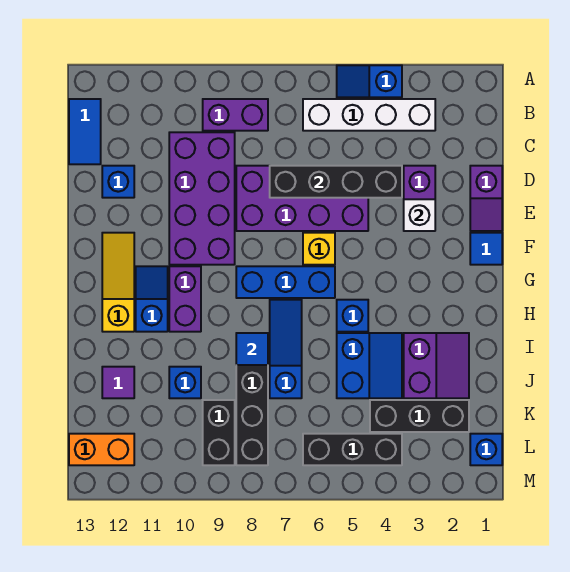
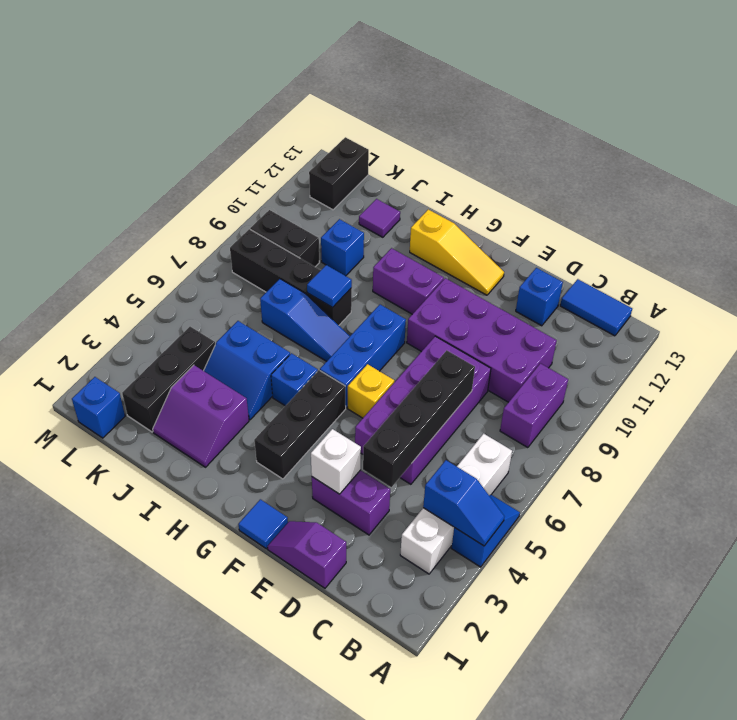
blue slope G11:H11 level 1 top H -> blue slope A4:B4 level 2 top B
black brick L4:L6 level 1 -> black brick G3:G5 level 1
orange brick L12:L13 level 1 -> black brick L12:L13 level 1

